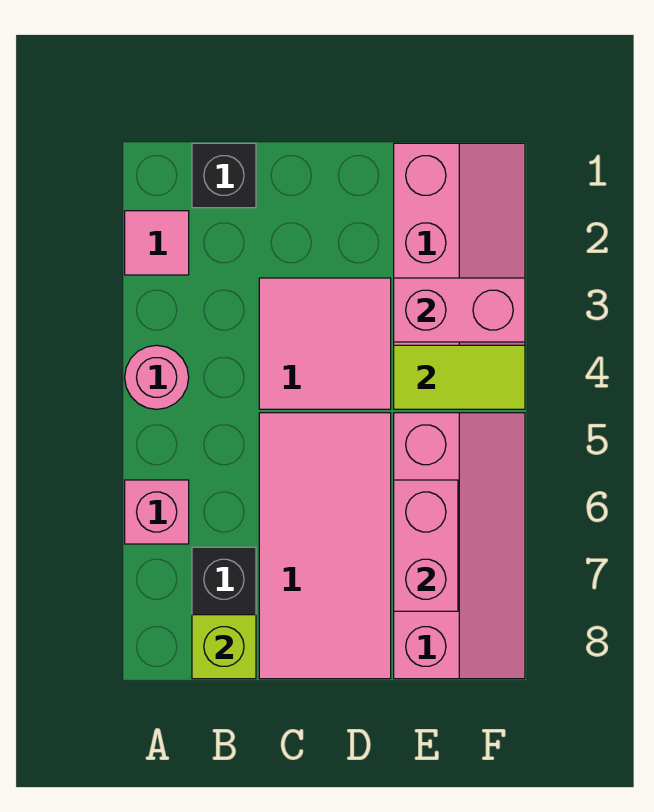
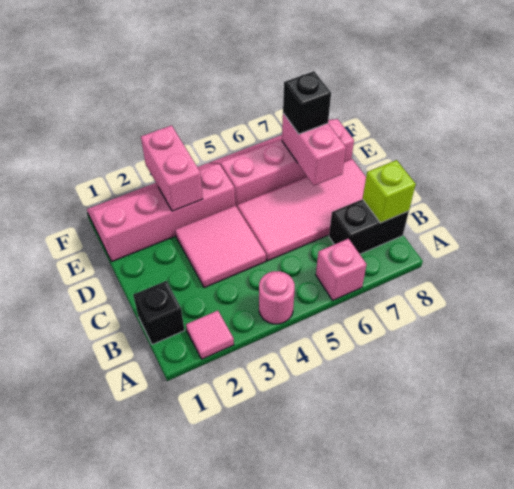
lime tile E4:F4 level 2 -> none
pink brick E6:E7 level 2 -> pink brick D7:E7 level 2
none -> black brick E7 level 3

